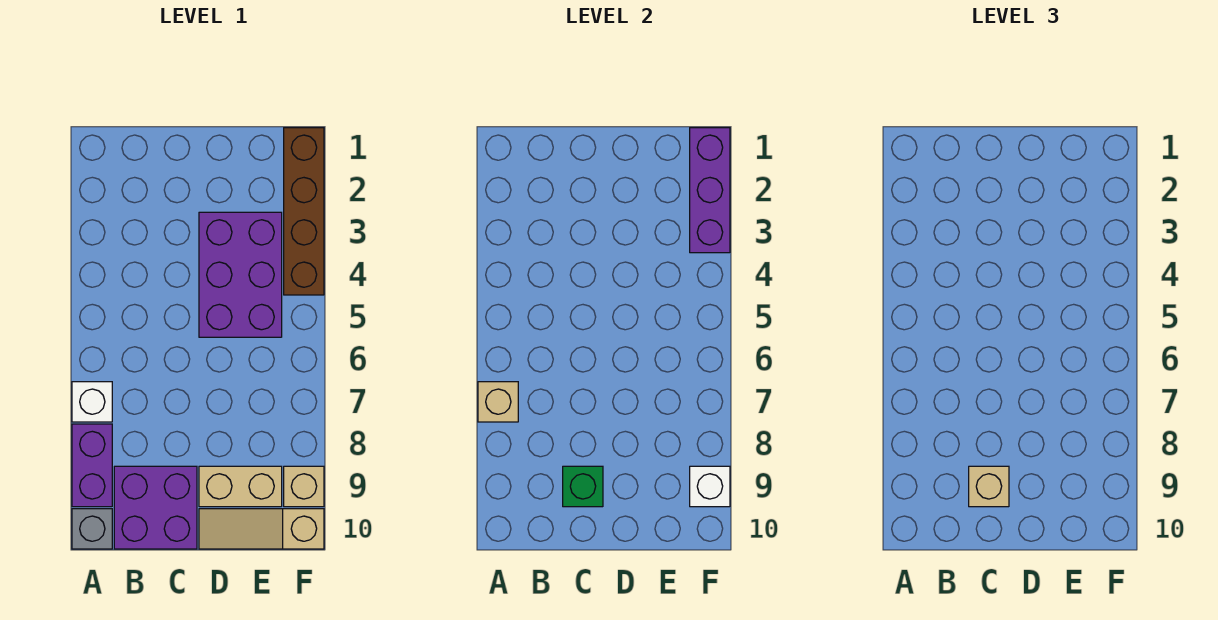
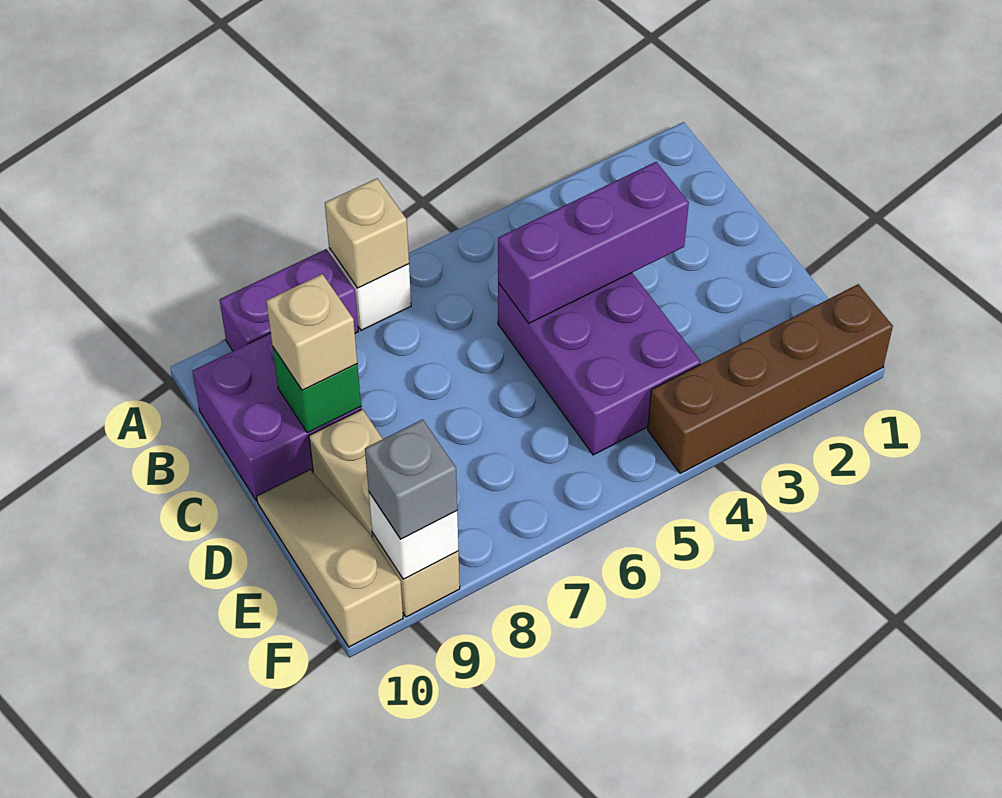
grey brick A10 level 1 -> grey brick F9 level 3
purple brick D3:E5 level 1 -> purple brick C4:E5 level 1
purple brick F1:F3 level 2 -> purple brick C3:C5 level 2

